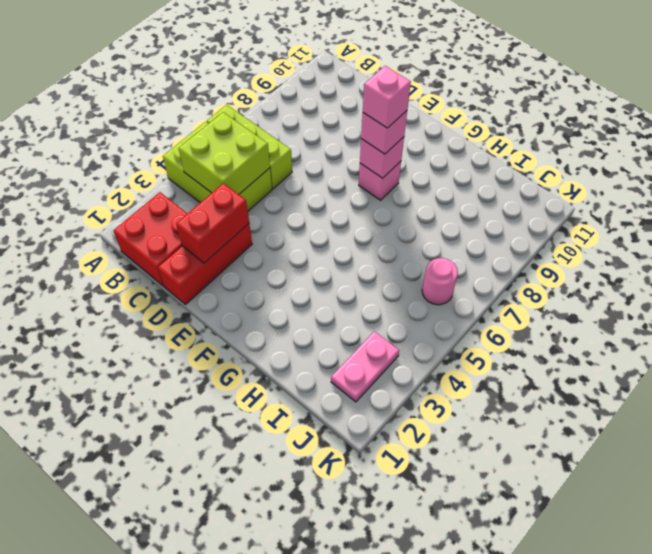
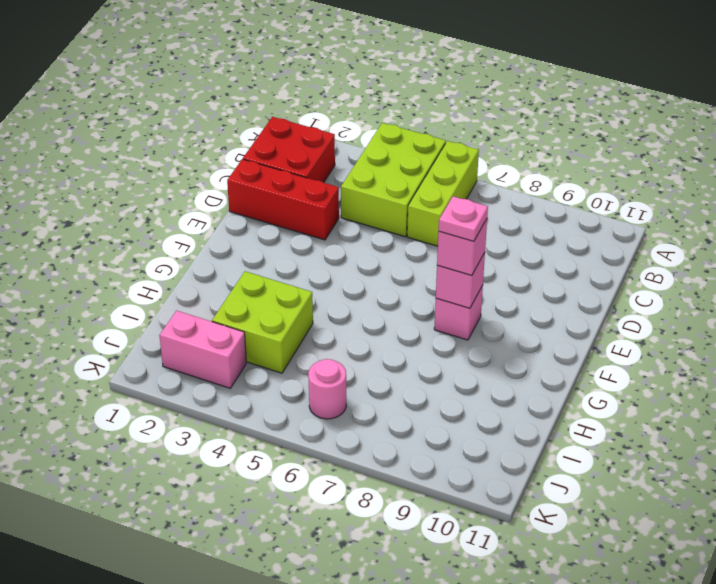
lime brick B4:C5 level 2 -> lime brick H3:I4 level 1
red brick D2:D3 level 2 -> none
pink brick F8 level 4 -> pink plate F8 level 4
pink plate J2:J3 level 1 -> pink brick J2:J3 level 1

